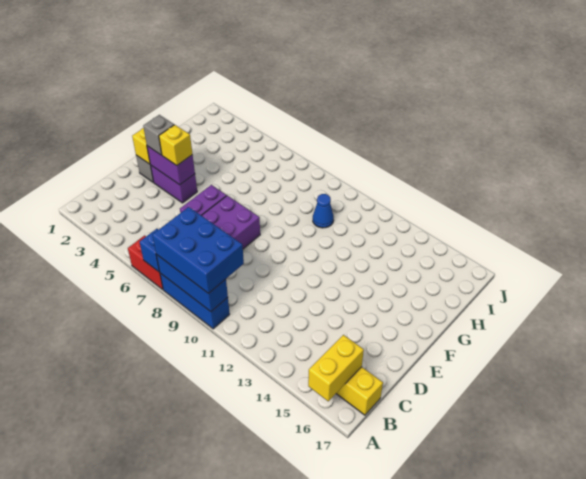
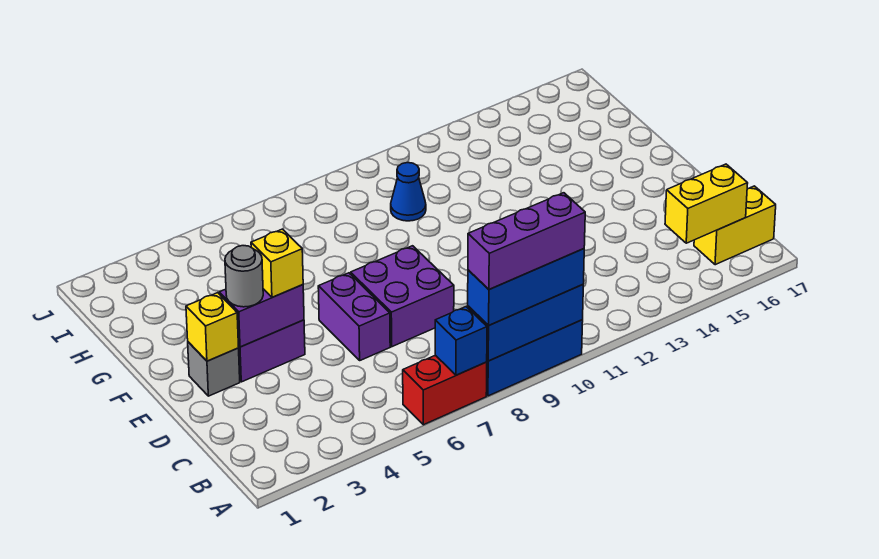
blue brick A8:B10 level 3 -> blue brick A8:A10 level 3
none -> purple brick A8:A10 level 4
yellow brick A16:B16 level 2 -> yellow brick B15:B16 level 2
grey brick E3 level 3 -> grey round brick E3 level 3

